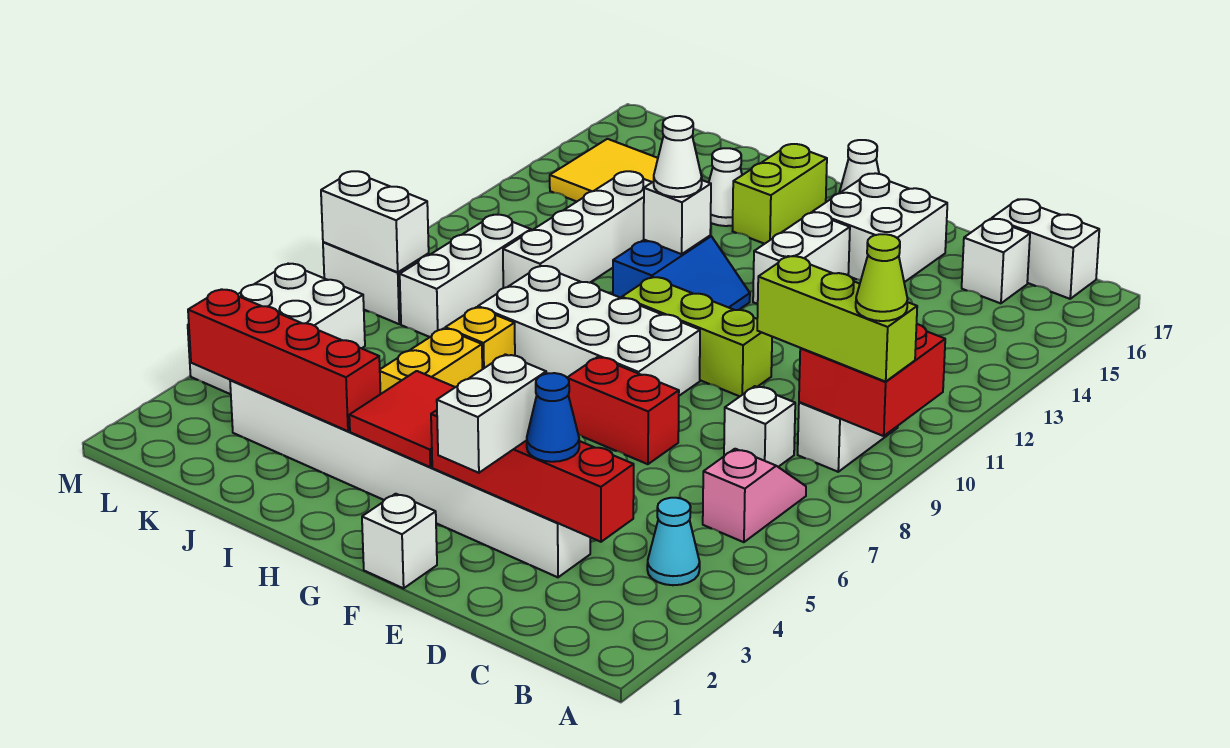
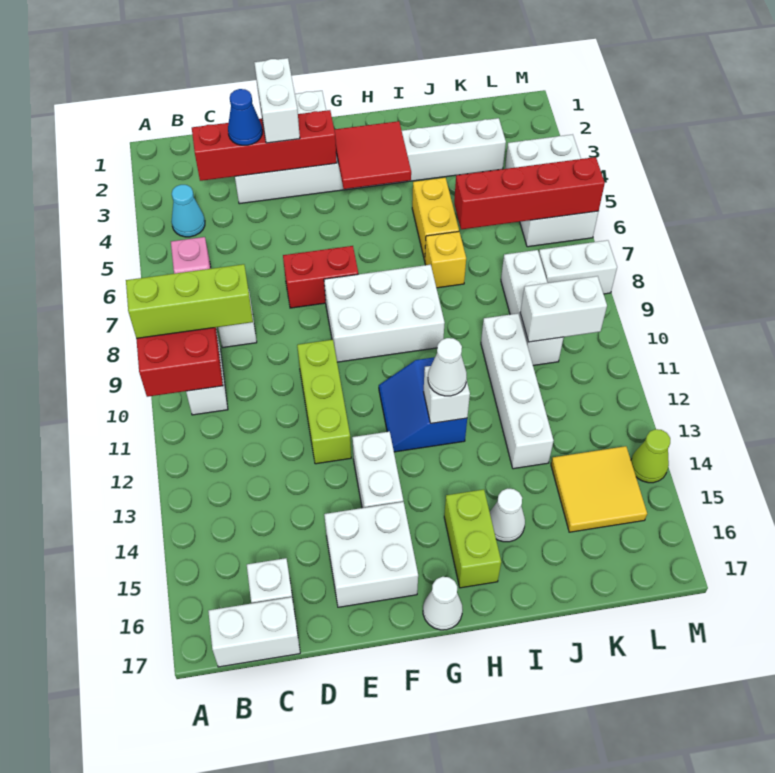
lime cone A9 level 4 -> lime cone M14 level 1
lime brick E10:G10 level 1 -> lime brick E10:E12 level 1
white brick F8:I9 level 1 -> white brick F8:H9 level 1
red brick I3:L3 level 2 -> red brick J6:M6 level 2
white brick L8:M8 level 2 -> white brick K10:L10 level 2

